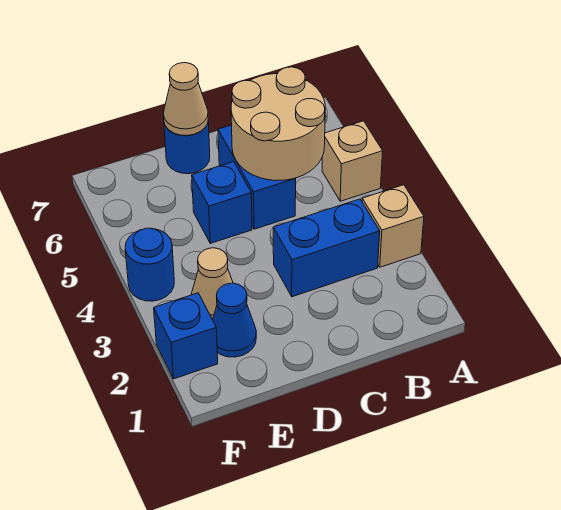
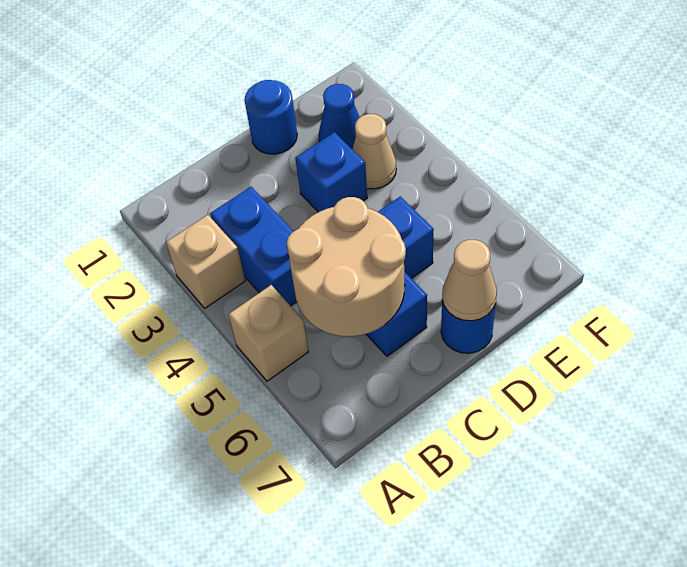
blue brick B3:C3 level 1 -> blue brick B3:B4 level 1
blue brick F2 level 1 -> blue brick D3 level 1
blue round brick F4 level 1 -> blue round brick D1 level 1

